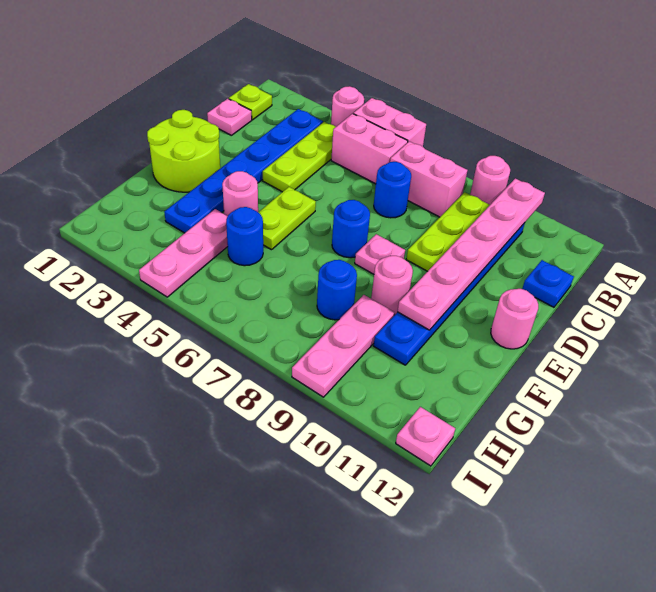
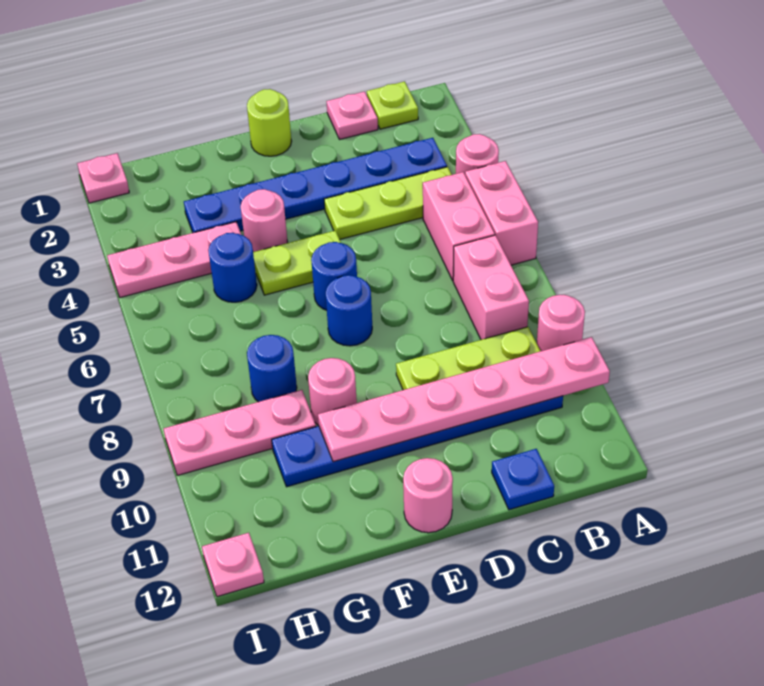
blue round brick C7 level 1 -> blue round brick E6 level 1
lime round brick E1:F2 level 1 -> lime round brick E1 level 1
pink plate E8 level 1 -> pink plate I1 level 1

